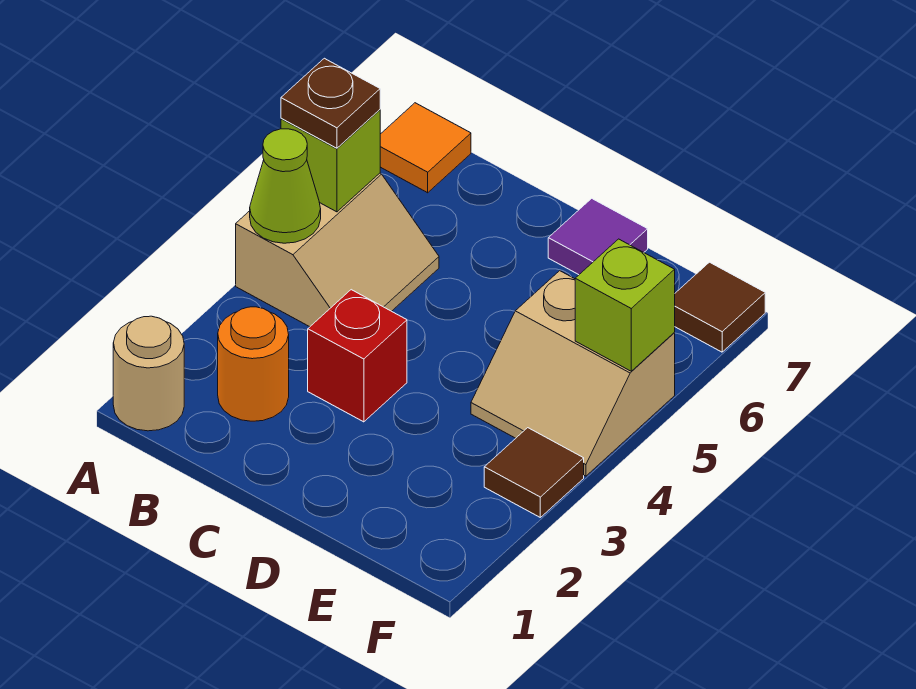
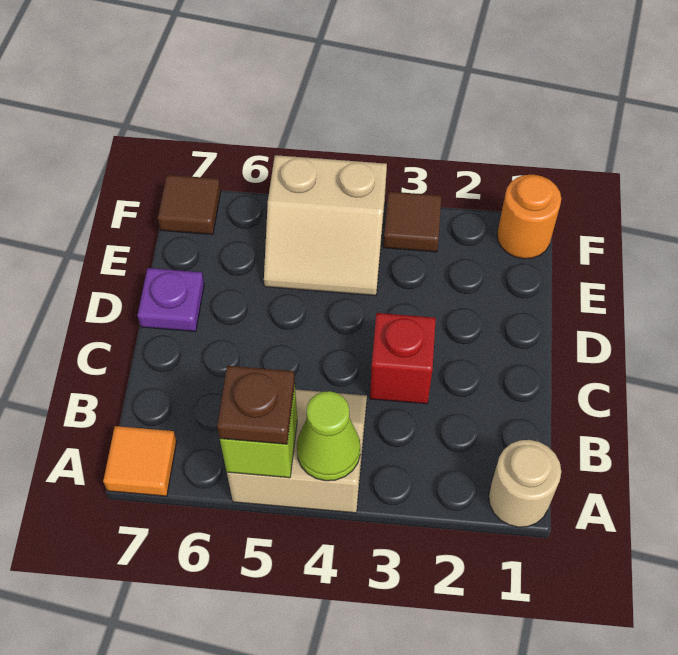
orange round brick B2 level 1 -> orange round brick F1 level 1
purple tile D7 level 1 -> purple plate D7 level 1
tan slope E4:F5 level 1 top 5 -> tan slope E4:F5 level 1 top F
lime brick F5 level 2 -> none

